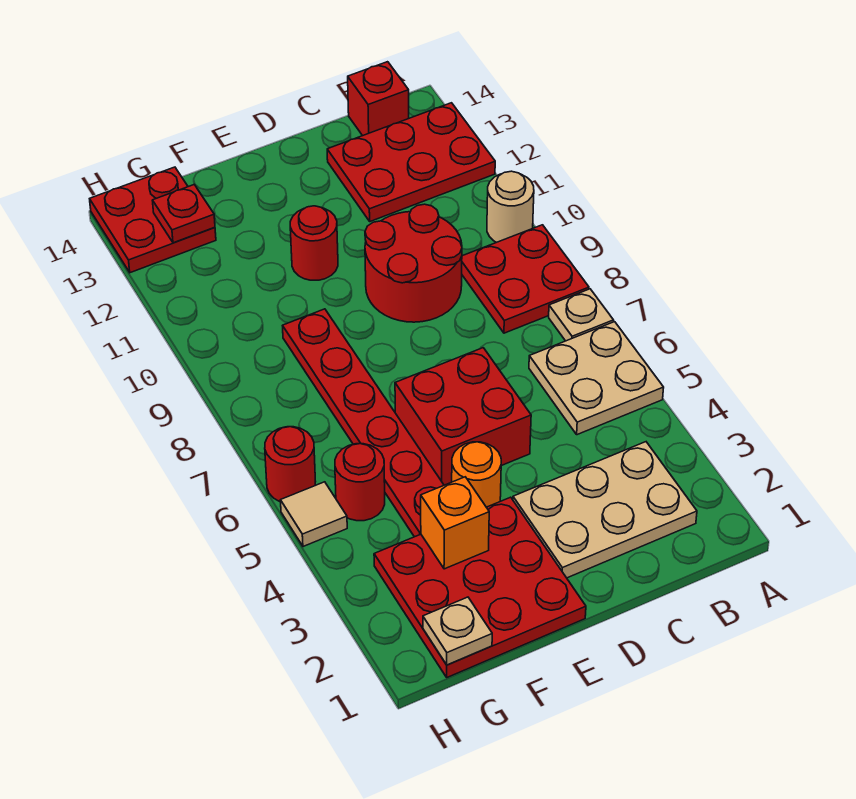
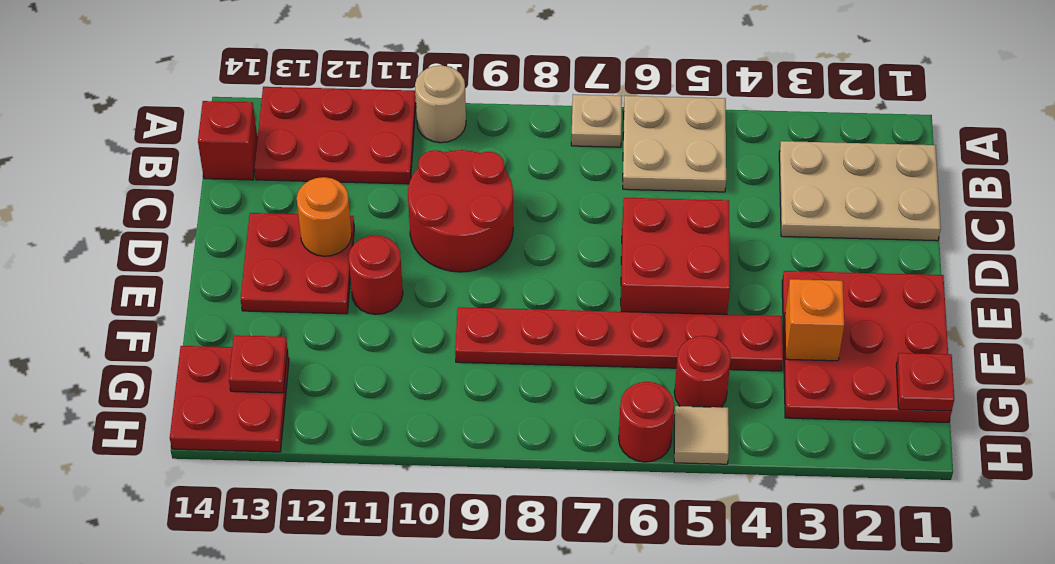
red plate A8:B9 level 1 -> red plate D12:E13 level 1
red plate A12:C13 level 1 -> red plate A11:B13 level 1
tan plate B2:D3 level 1 -> tan plate B1:C3 level 1
orange round brick E4 level 1 -> orange round brick D12 level 2
tan plate G1 level 2 -> red plate G1 level 2

